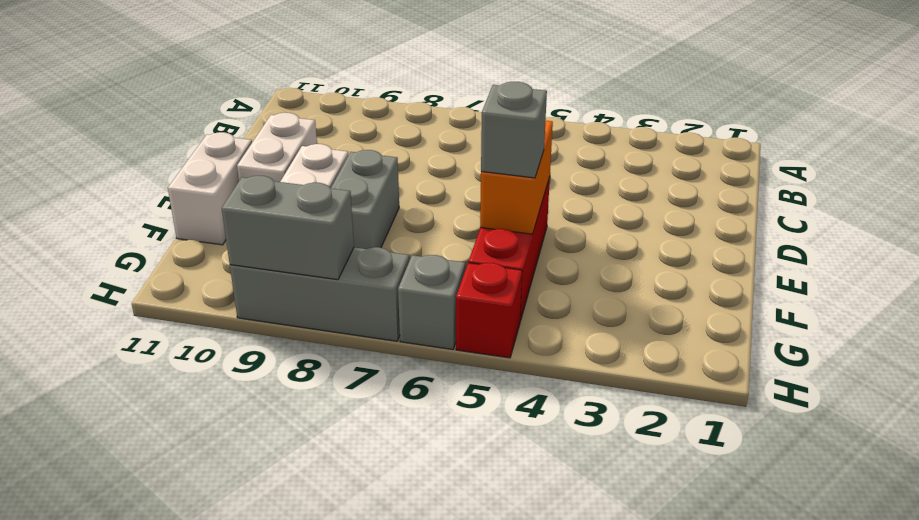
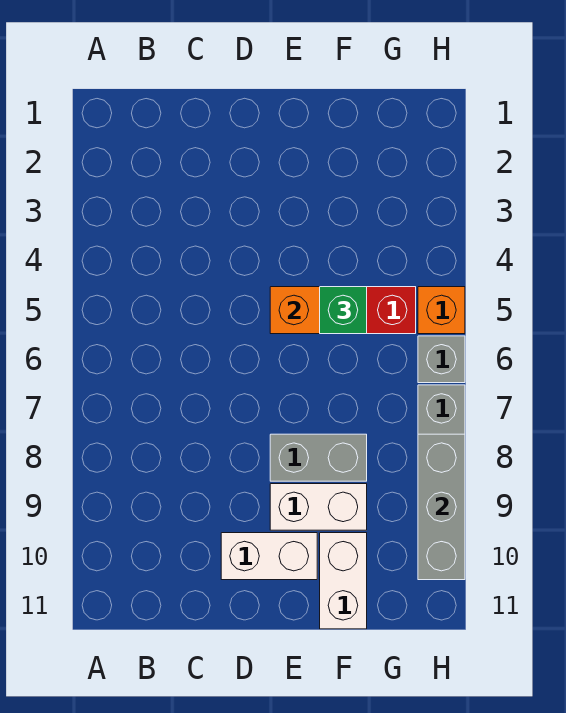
white brick E11:F11 level 1 -> white brick F10:F11 level 1
grey brick F5 level 3 -> green brick F5 level 3
red brick H5 level 1 -> orange brick H5 level 1
grey brick H8:H9 level 2 -> grey brick H8:H10 level 2

